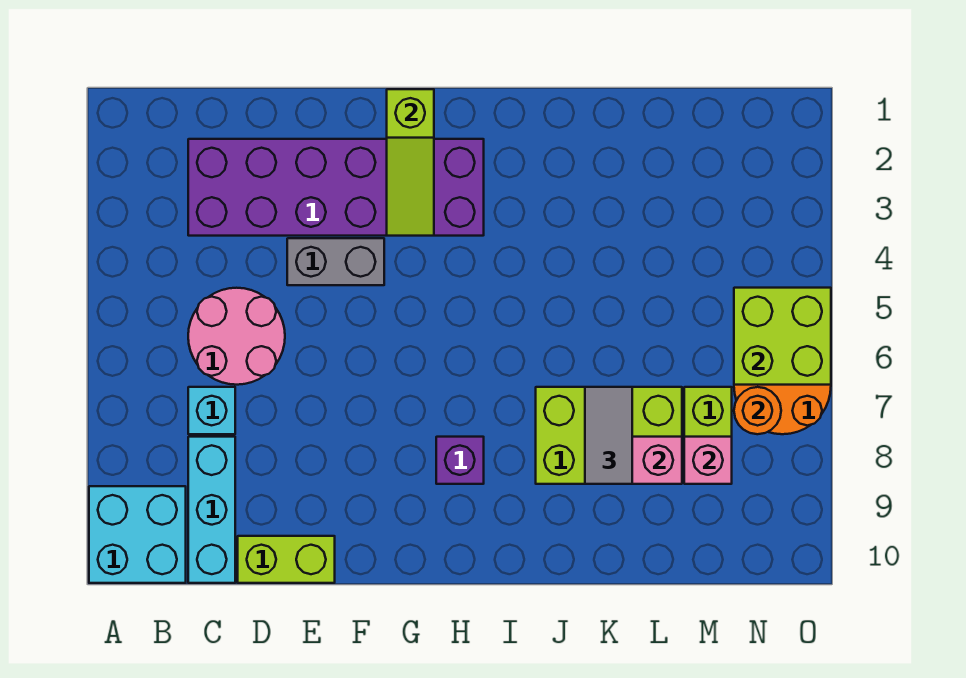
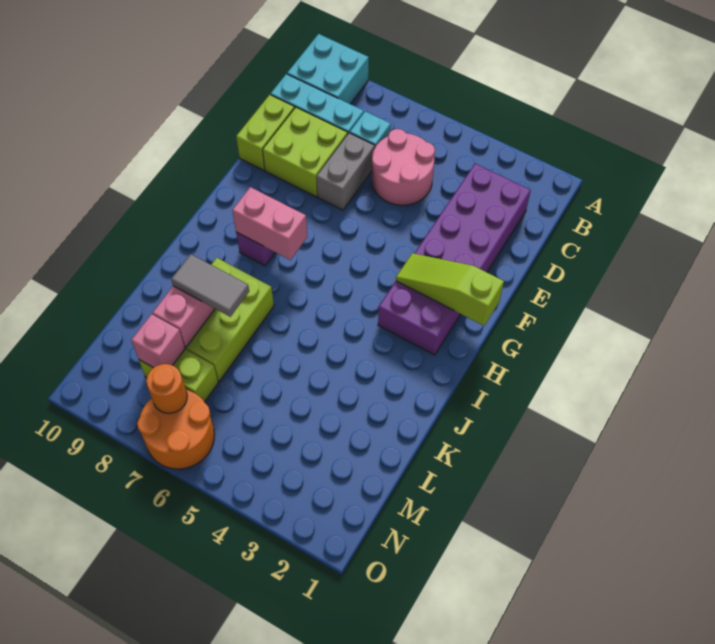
grey brick E4:F4 level 1 -> grey brick D7:E7 level 1
none -> pink brick H7:H8 level 2
lime brick N5:O6 level 2 -> lime brick D8:E9 level 1

